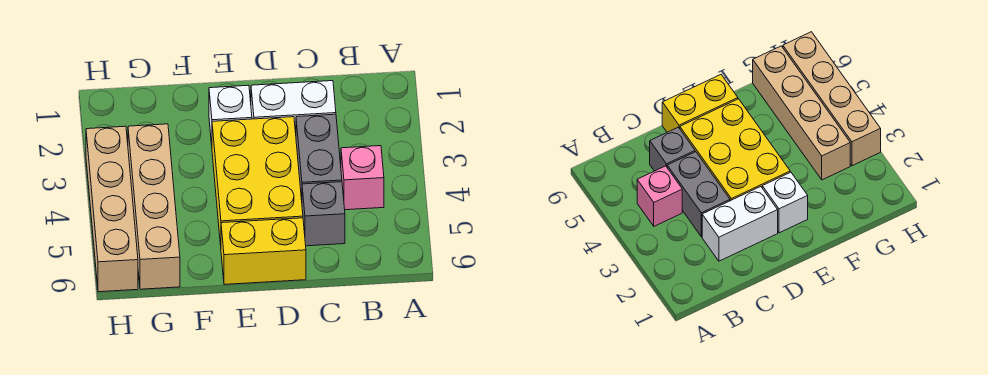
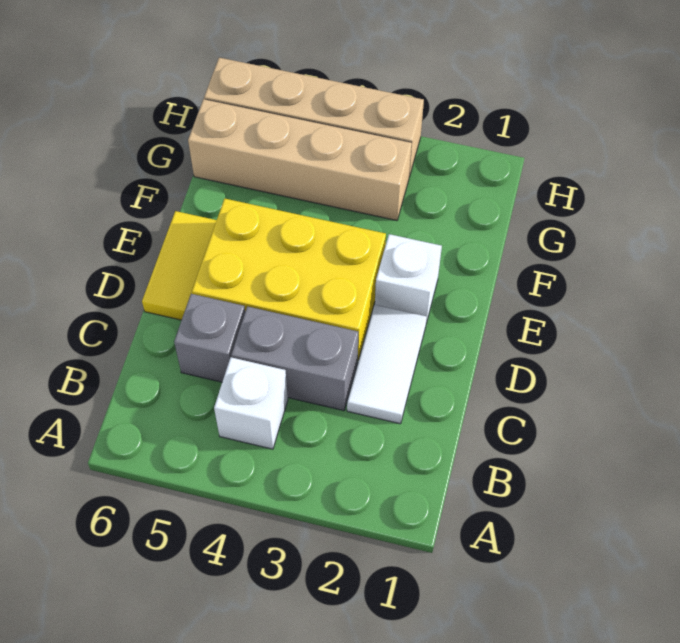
pink brick B4 level 1 -> white brick B4 level 1
white brick C2:D2 level 1 -> white tile C2:D2 level 1
yellow brick D6:E6 level 1 -> yellow tile D6:E6 level 1

